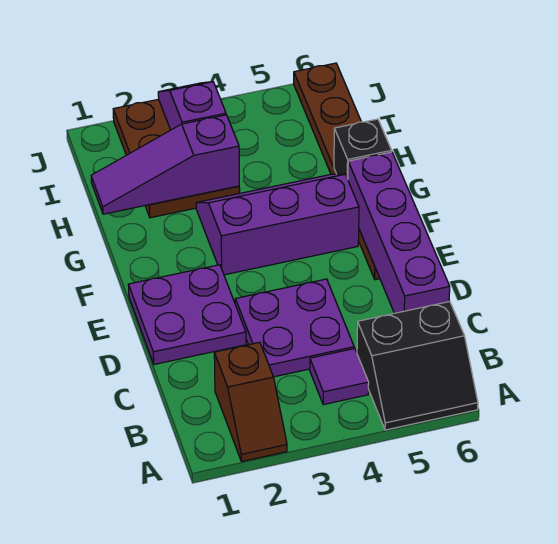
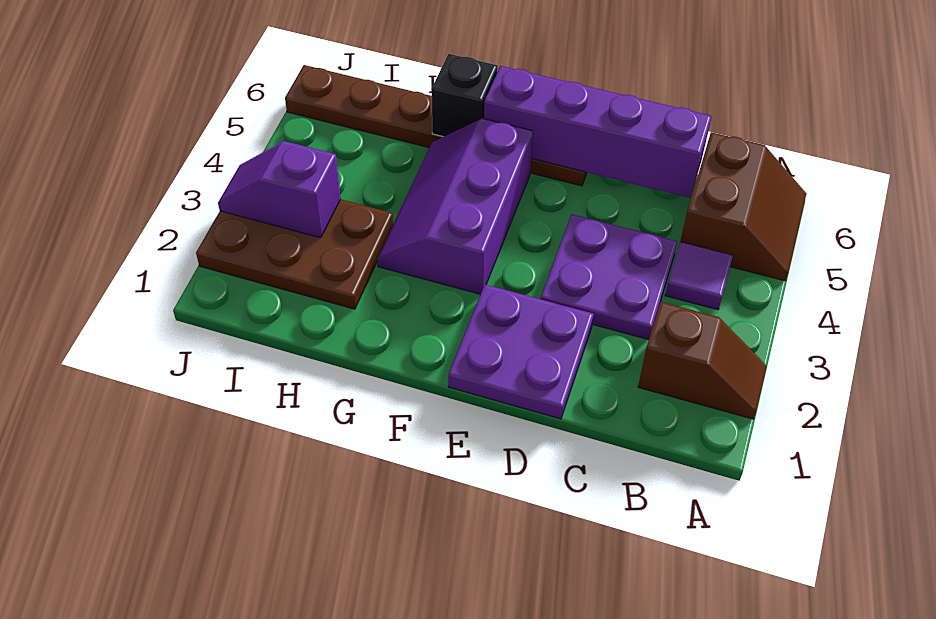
black slope A5:B6 level 1 top B -> brown slope A5:B6 level 1 top B
purple slope H1:H3 level 2 top 3 -> none

